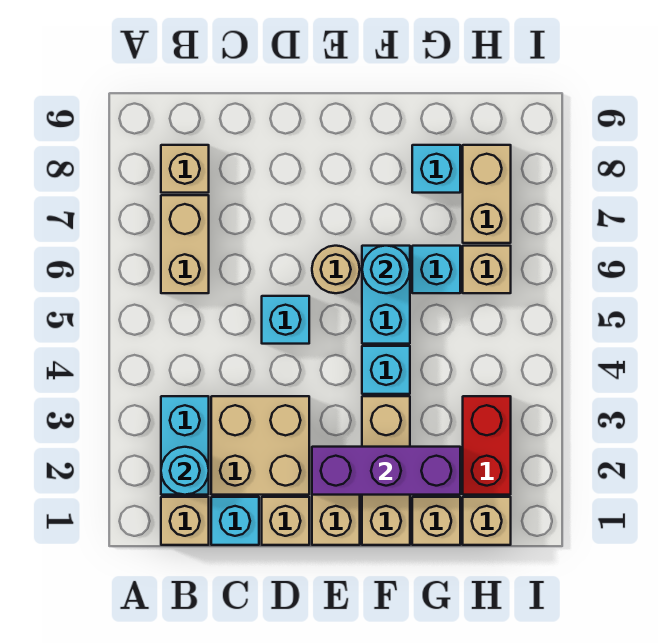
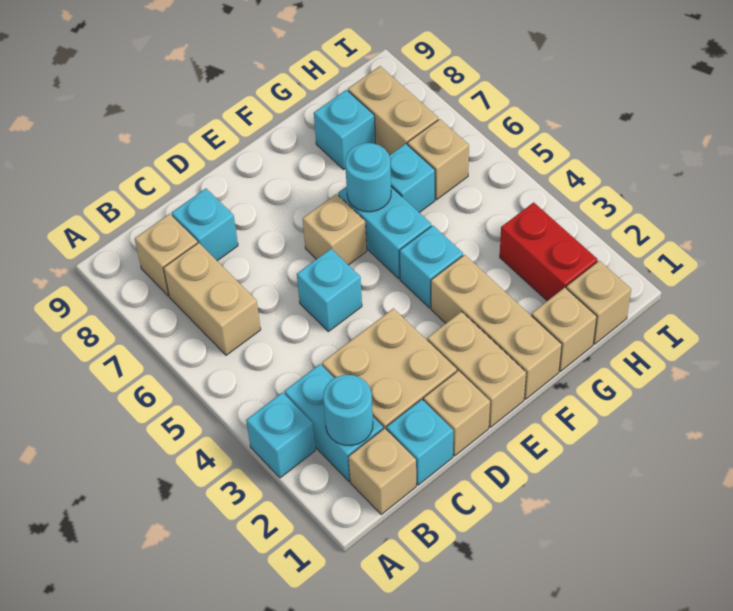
none -> cyan brick A3 level 1
none -> cyan brick C8 level 1
purple brick E2:G2 level 2 -> none
tan round brick E6 level 1 -> tan brick E6 level 1

